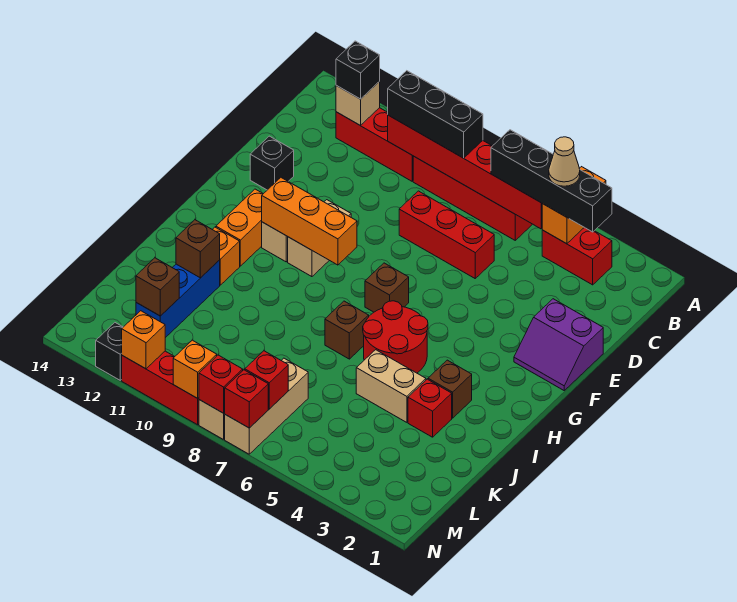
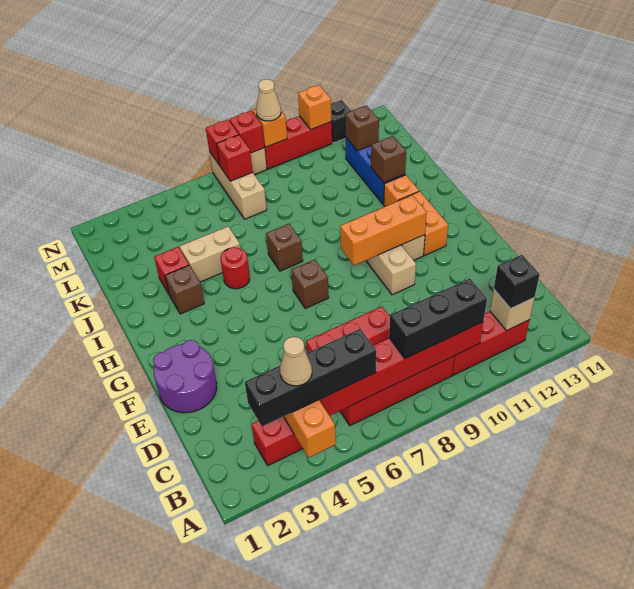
purple slope E1:F2 level 1 top E -> purple round brick E1:F2 level 1
black brick E13 level 1 -> none
red round brick H5:I6 level 1 -> red round brick I5 level 1
none -> tan cone N9 level 3

